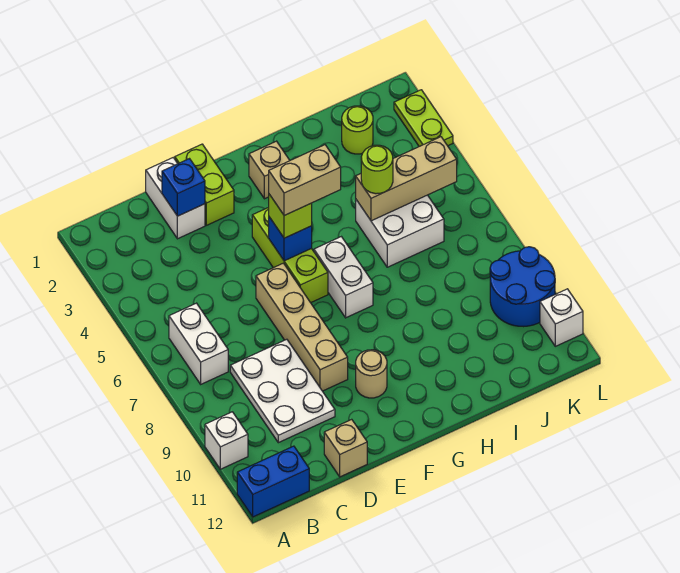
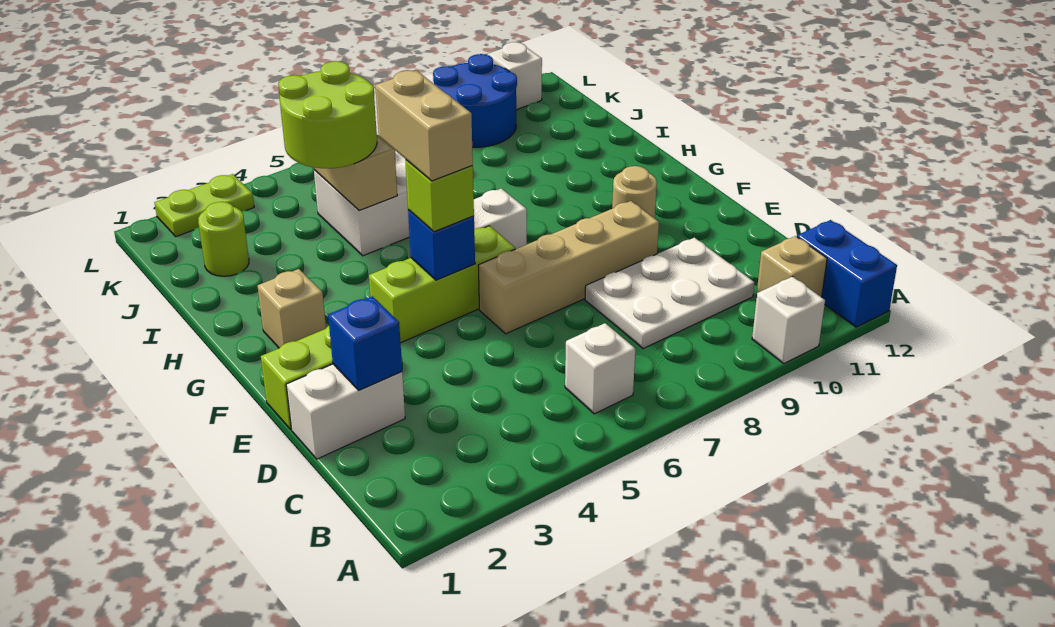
white brick B6:B7 level 1 -> white brick B6 level 1
tan brick D12 level 1 -> tan brick B11 level 1
lime round brick I5 level 3 -> lime round brick I4:J5 level 3

